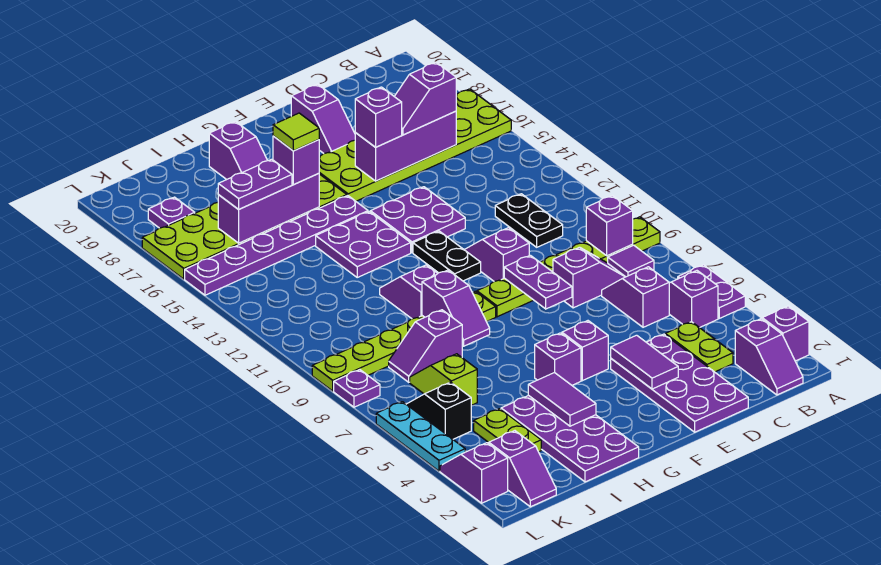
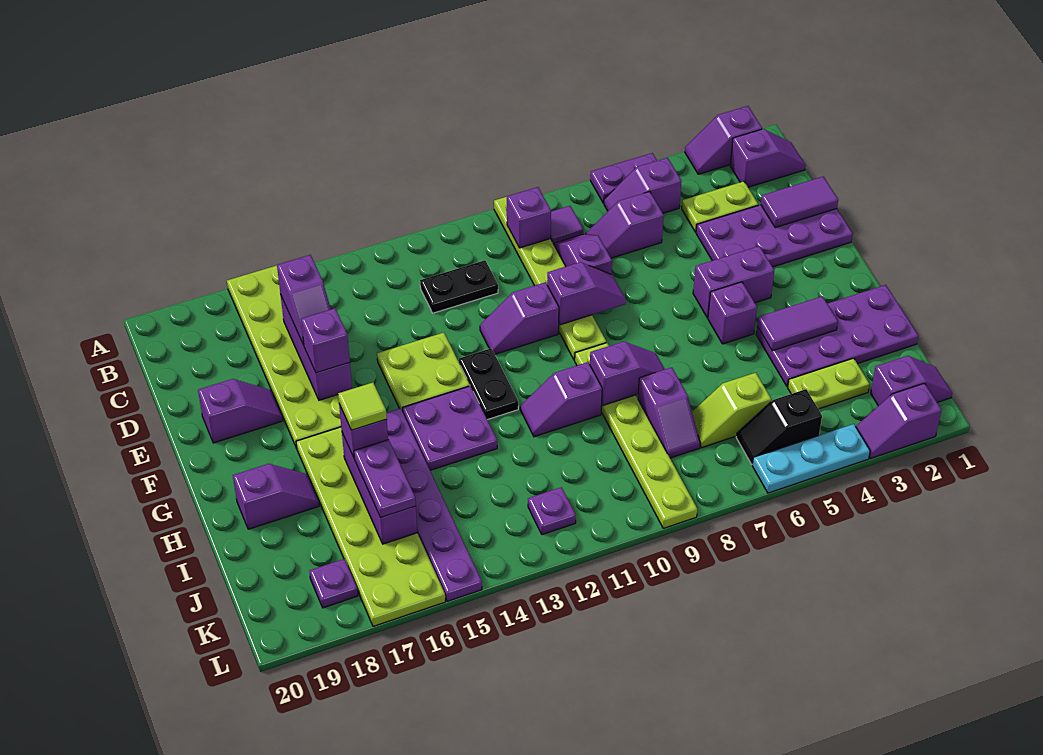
purple tile E3:E4 level 2 -> purple tile D1:D2 level 2
purple plate E8:E9 level 2 -> purple slope E8:E9 level 2 top 9
purple plate E13:F14 level 1 -> lime plate E13:F14 level 1
purple brick F5 level 1 -> purple brick F4:F5 level 1
black plate F11:F12 level 1 -> black plate F12:G12 level 1
purple plate L8 level 1 -> purple plate K12 level 1

